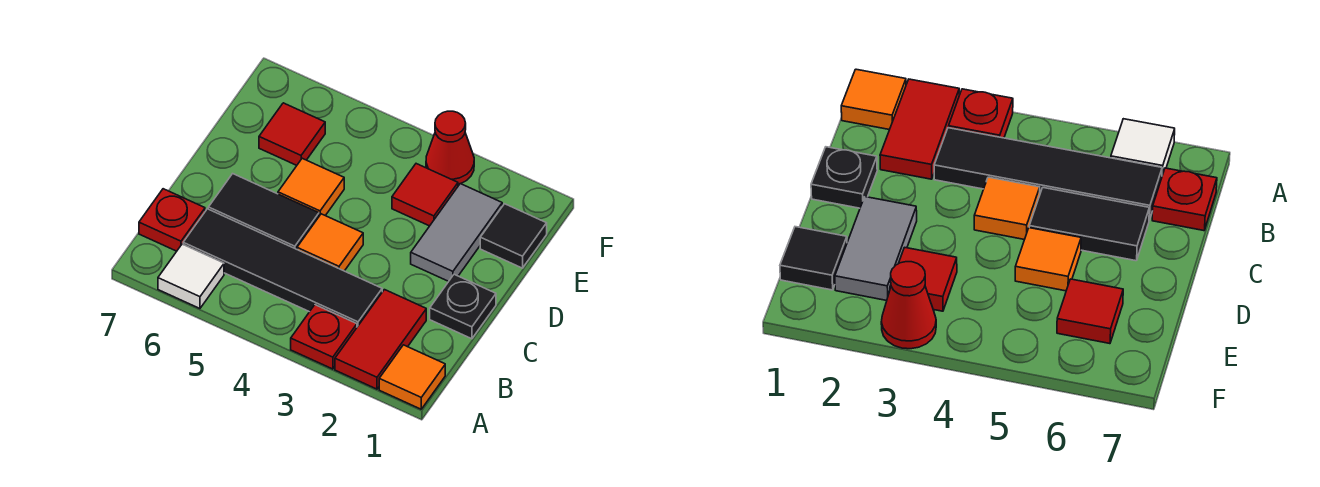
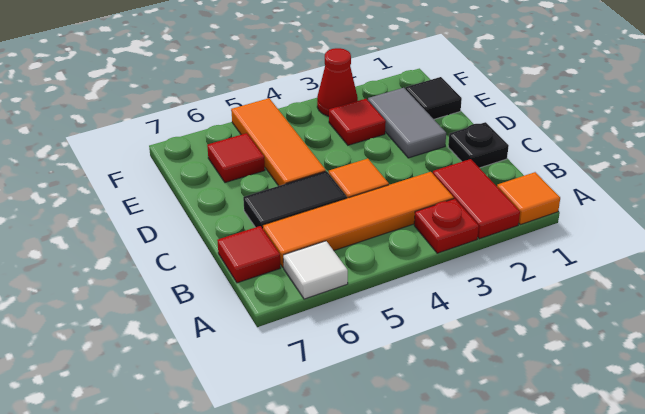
black tile B3:B6 level 1 -> orange tile B3:B6 level 1
red plate B7 level 1 -> red tile B7 level 1
orange tile D5 level 1 -> orange tile D5:F5 level 1

